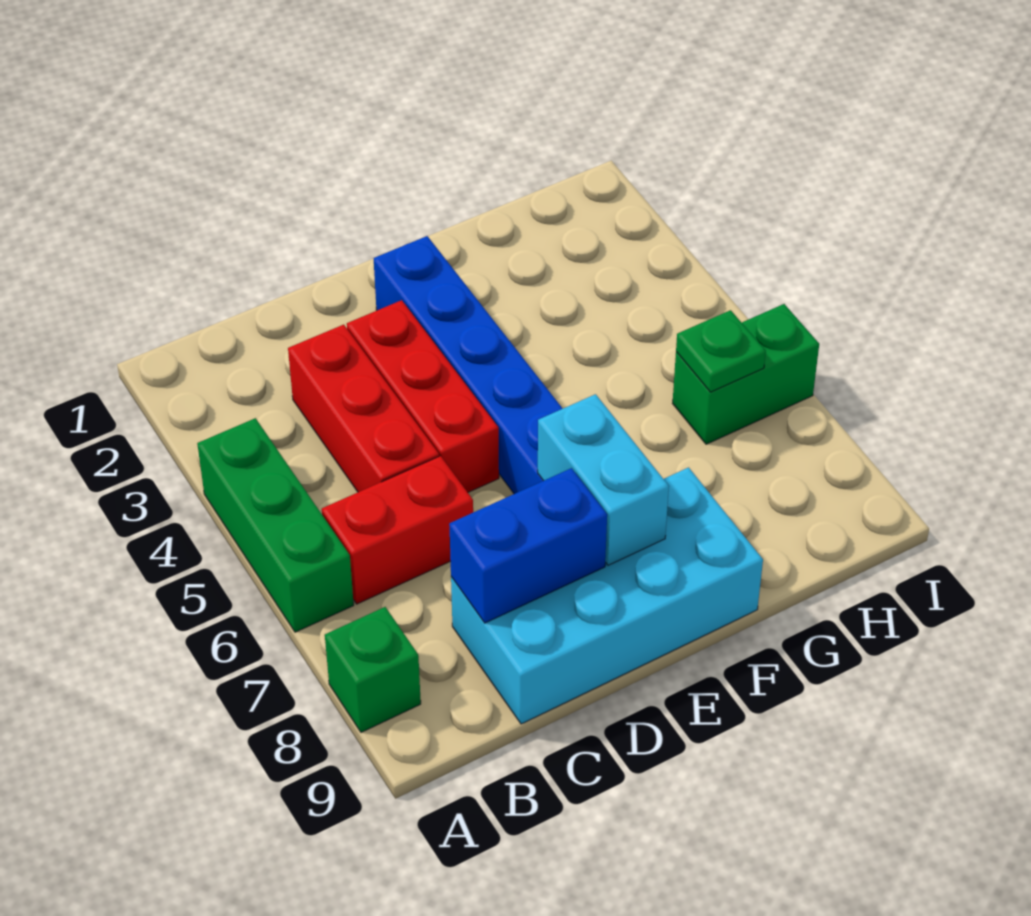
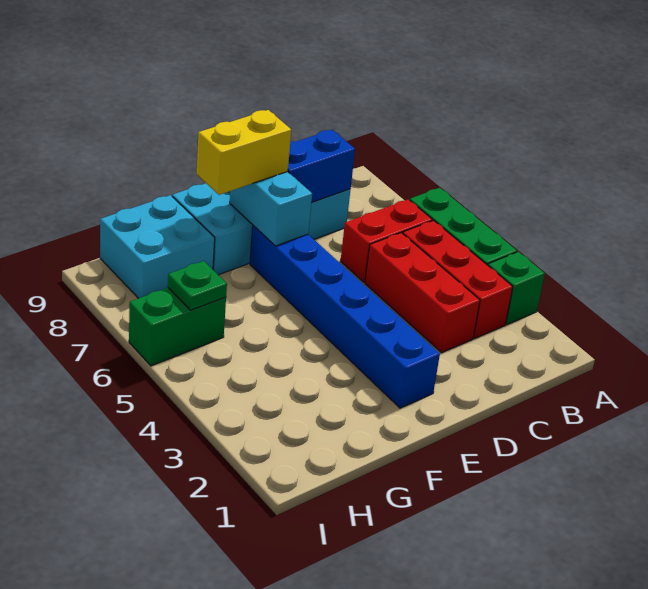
green brick A8 level 1 -> green brick A3 level 1
red brick D3:D5 level 1 -> red brick B3:B5 level 1
none -> yellow brick E8:F8 level 3
none -> cyan brick G8:H9 level 1

